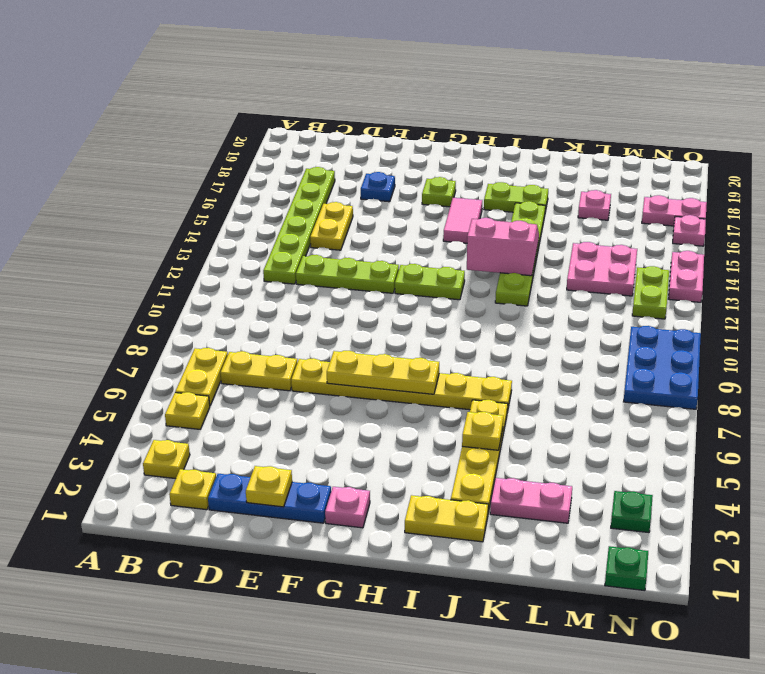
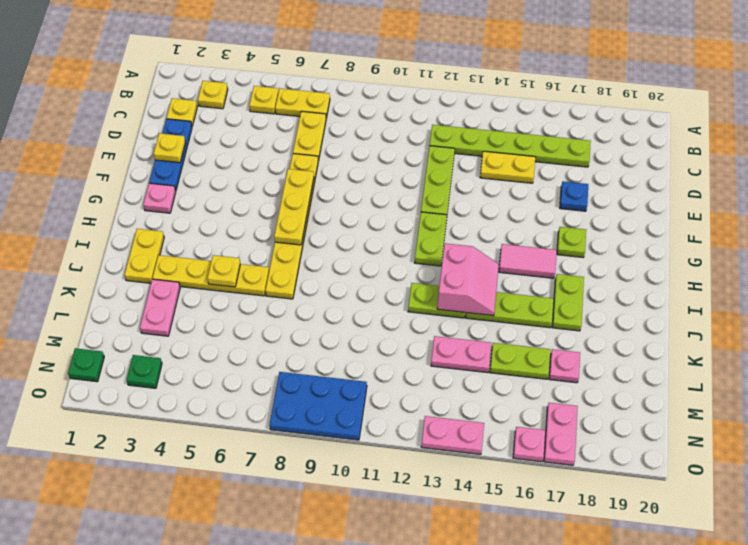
pink plate L13:M14 level 1 -> pink plate L13:L14 level 1
lime plate N12:N13 level 1 -> lime plate L15:L16 level 1

